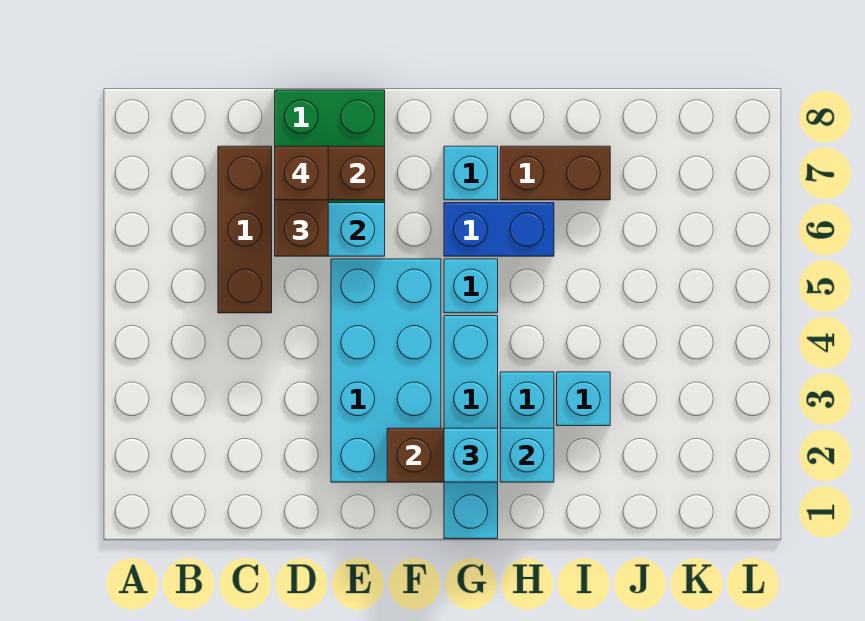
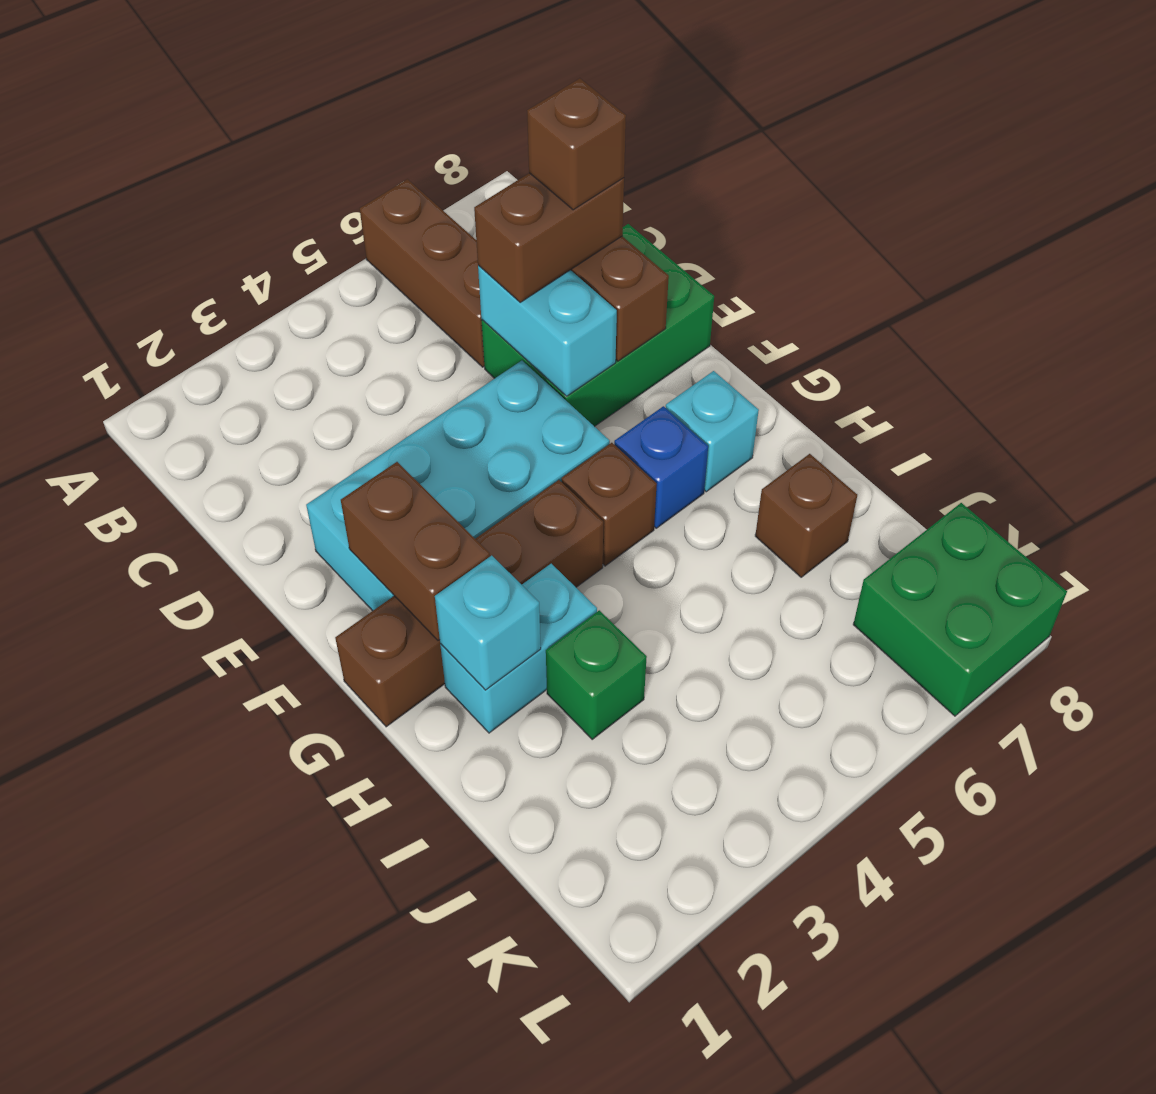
brown brick C5:C7 level 1 -> brown brick A6:C6 level 1
cyan brick G1:G4 level 1 -> brown brick G1:G4 level 1
cyan brick G2 level 3 -> none
cyan brick G5 level 1 -> brown brick G5 level 1
blue brick G6:H6 level 1 -> blue brick G6 level 1
brown brick H7:I7 level 1 -> brown brick I7 level 1
cyan brick I3 level 1 -> green brick I3 level 1
none -> green brick K7:L8 level 1

